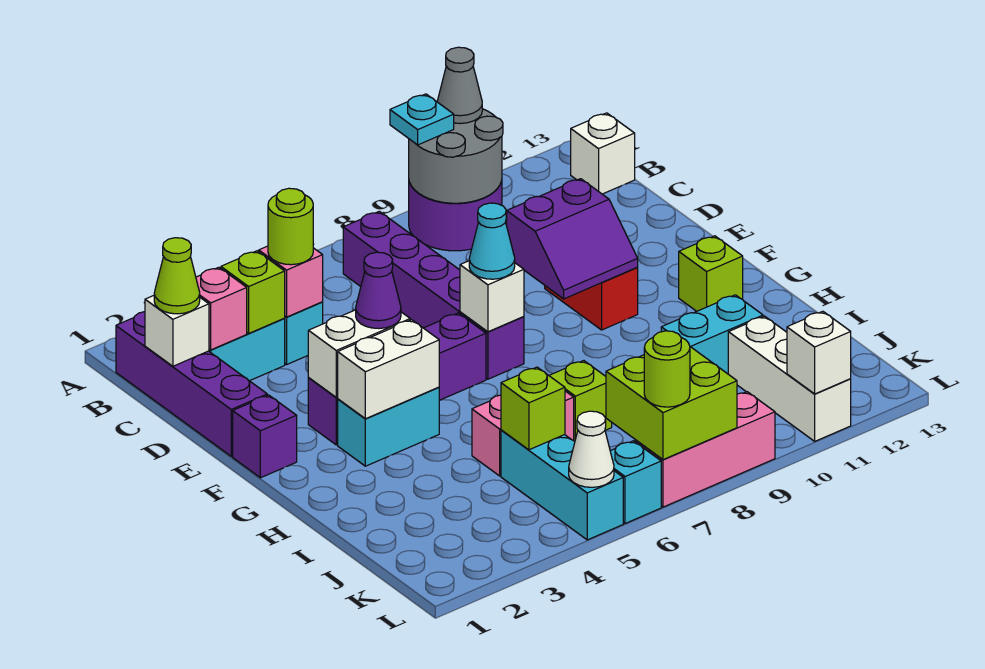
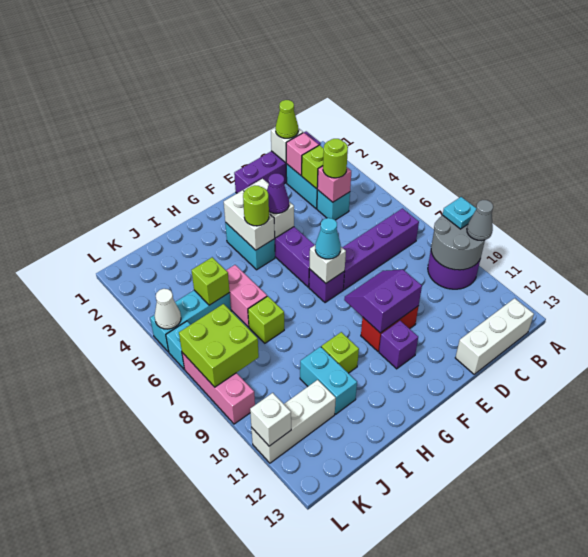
white brick B13 level 1 -> white brick B13:D13 level 1
purple slope E9:F10 level 2 top E -> purple slope E9:F10 level 2 top 10
purple brick F1 level 1 -> purple brick F11 level 1
lime brick G12 level 1 -> lime brick H10 level 1
lime round brick L7 level 3 -> lime round brick G4 level 3

